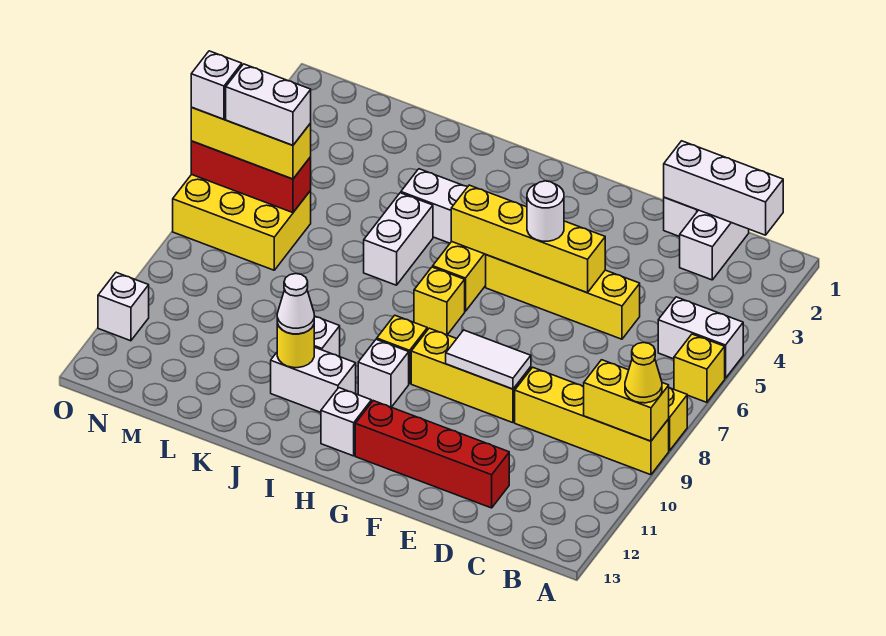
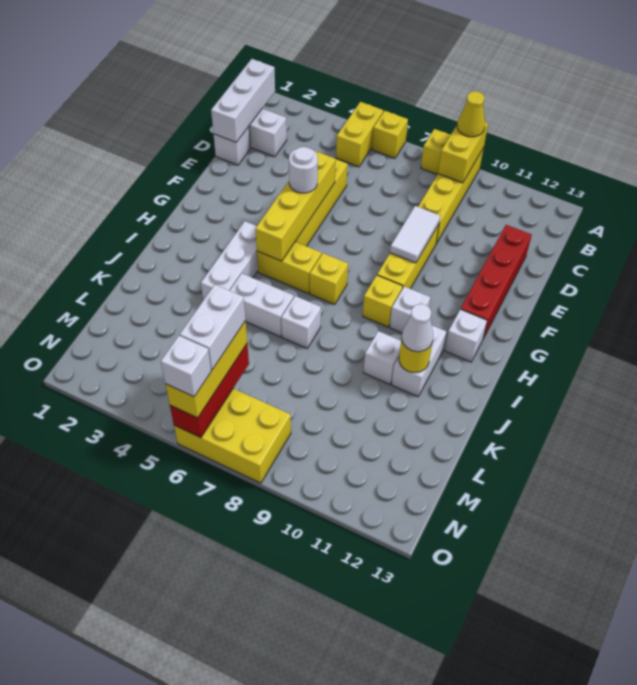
white brick A5:B5 level 1 -> yellow brick A5:B5 level 1
yellow brick M6:O7 level 1 -> yellow brick N6:O8 level 1
white brick O11 level 1 -> white brick J7 level 1

